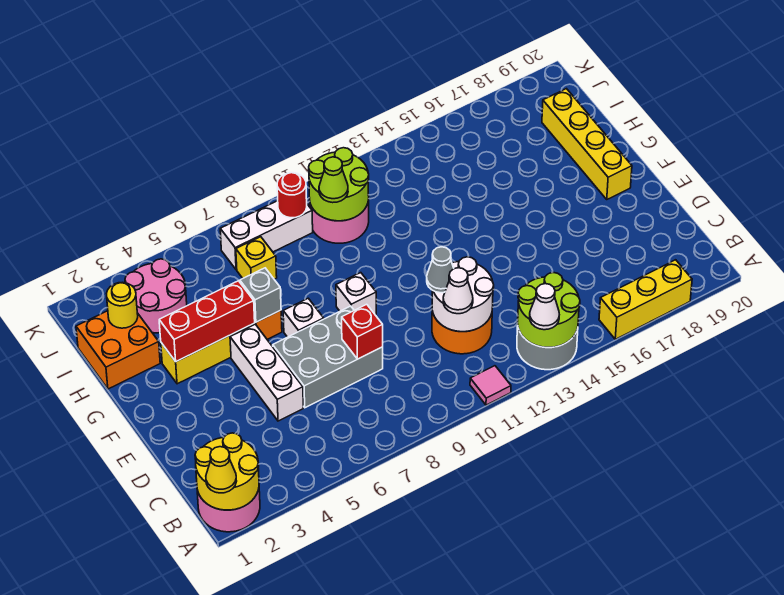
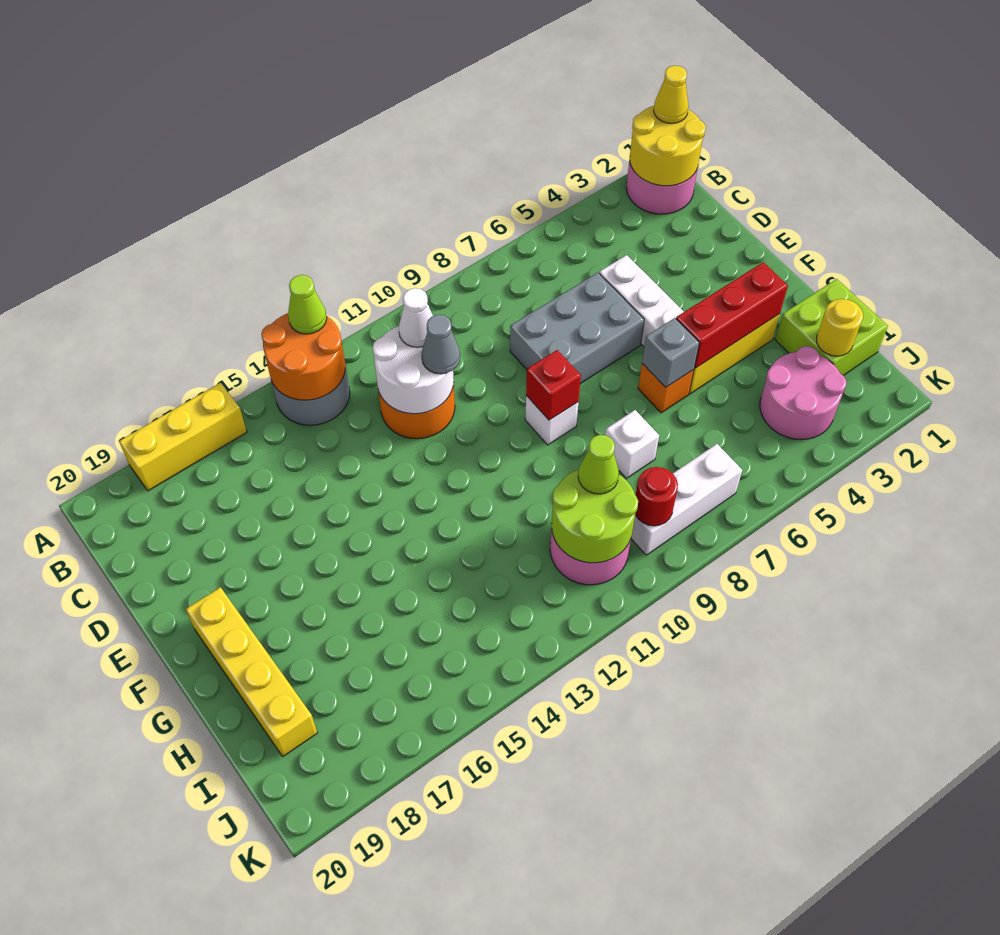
pink tile A11 level 1 -> none
lime round brick A13:B14 level 2 -> orange round brick A13:B14 level 2
white cone A13 level 3 -> lime cone A13 level 3
red brick D8 level 2 -> red brick F9 level 2
white brick F7 level 1 -> white brick H8 level 1
orange brick H1:I2 level 1 -> lime brick H1:I2 level 1
yellow brick I7 level 1 -> none

